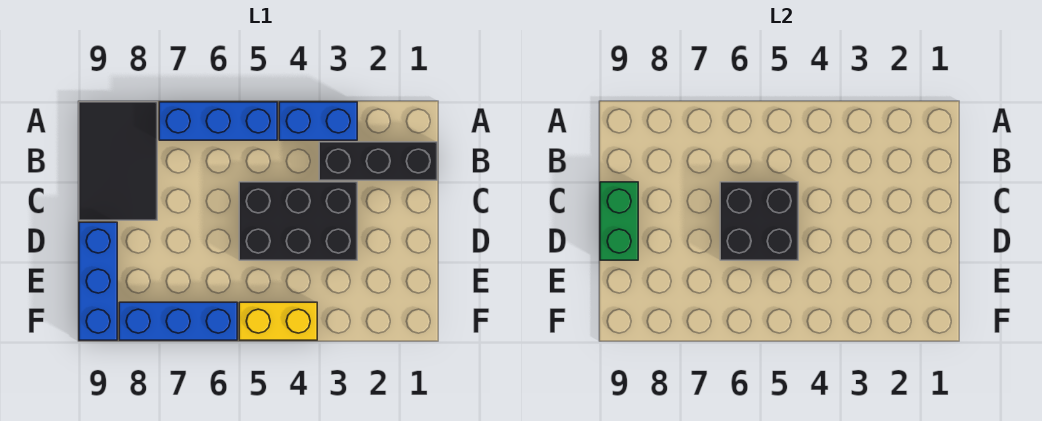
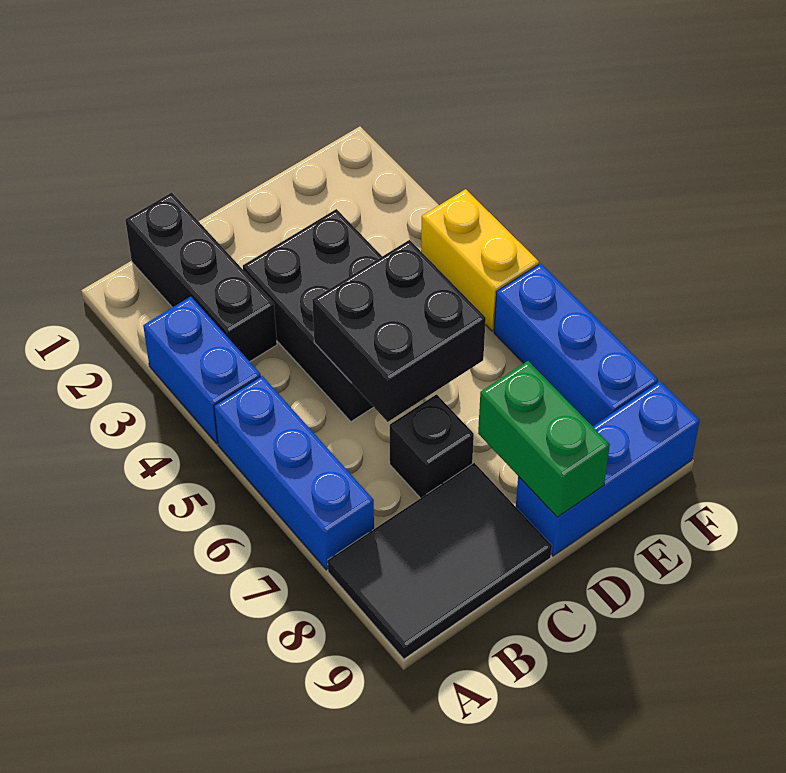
none -> black brick C7 level 1
green brick C9:D9 level 2 -> green brick D8:D9 level 2

